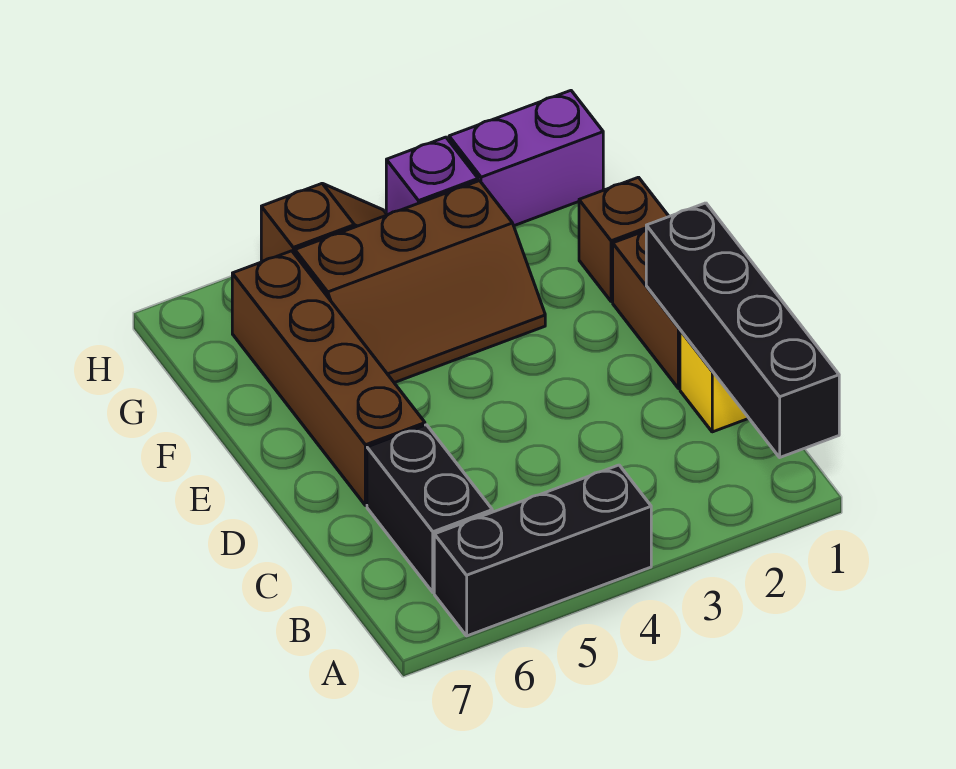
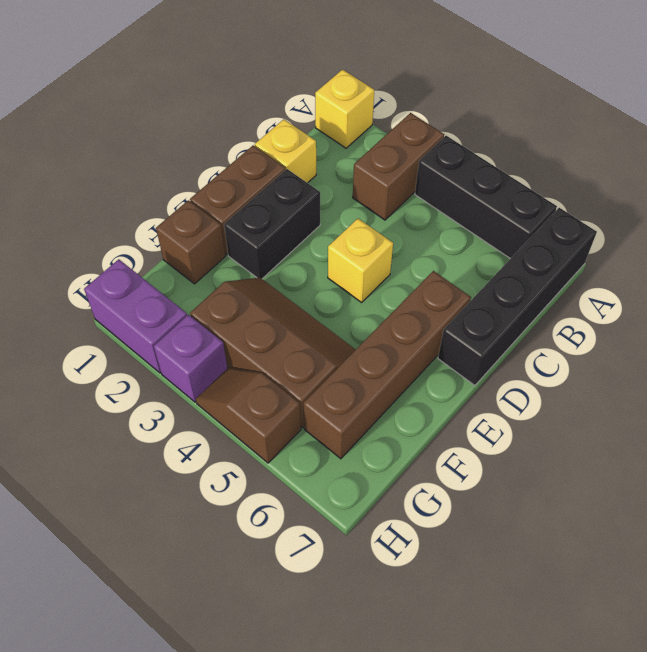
none -> yellow brick A1 level 1
black brick A1:D1 level 2 -> black brick A7:D7 level 1
none -> brown brick A3:B3 level 1
black brick B6:C6 level 1 -> black brick D2:E2 level 1
none -> yellow brick D4 level 1

